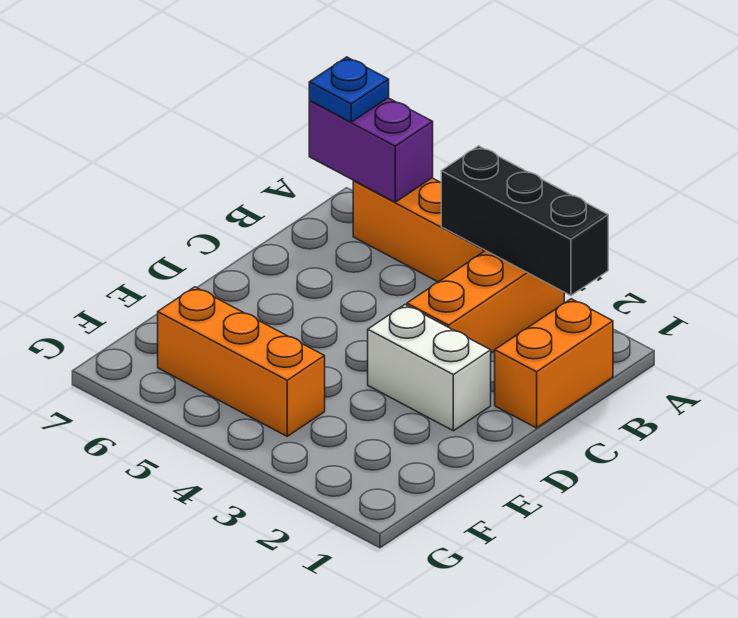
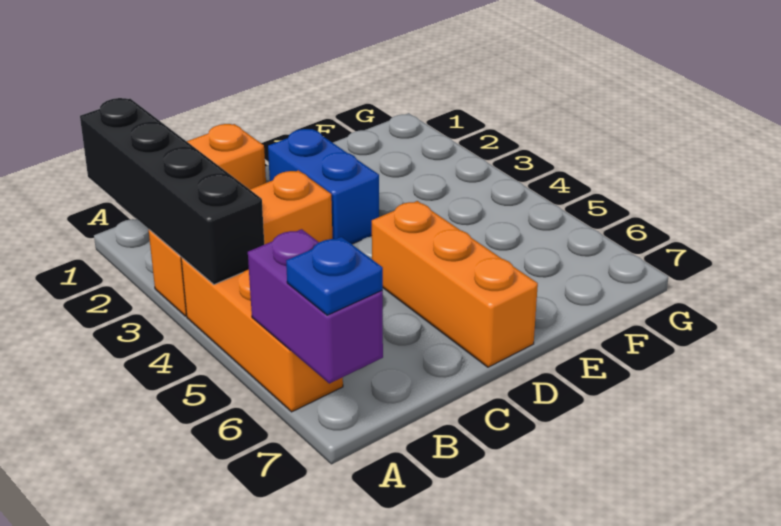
black brick A2:A4 level 2 -> black brick A1:A4 level 2
white brick D2:D3 level 1 -> blue brick D2:D3 level 1
orange brick F4:F6 level 1 -> orange brick D5:D7 level 1

